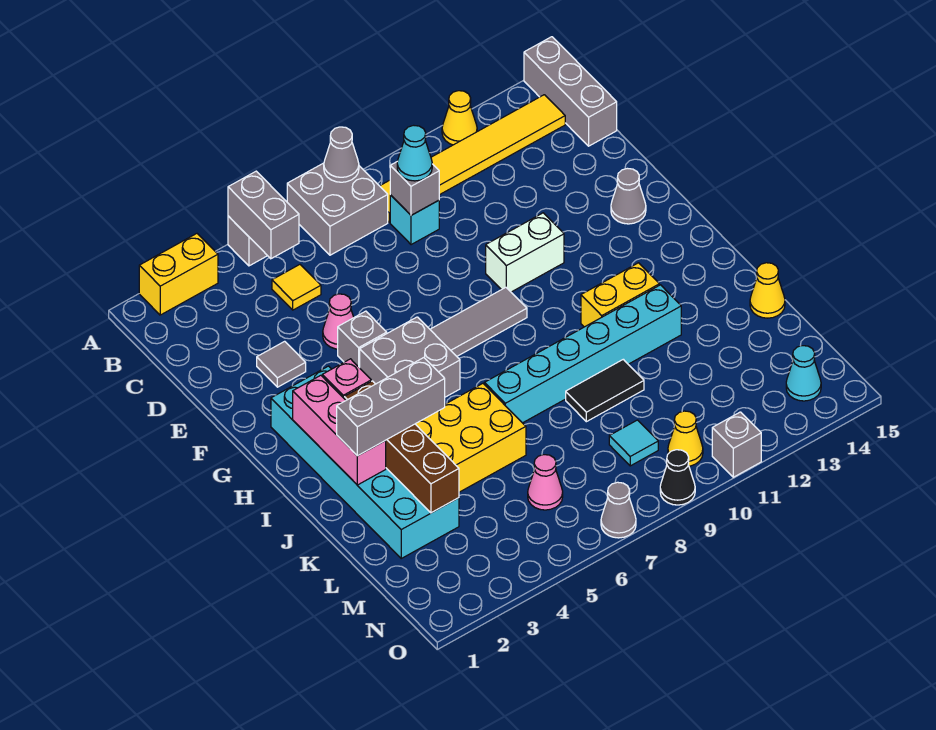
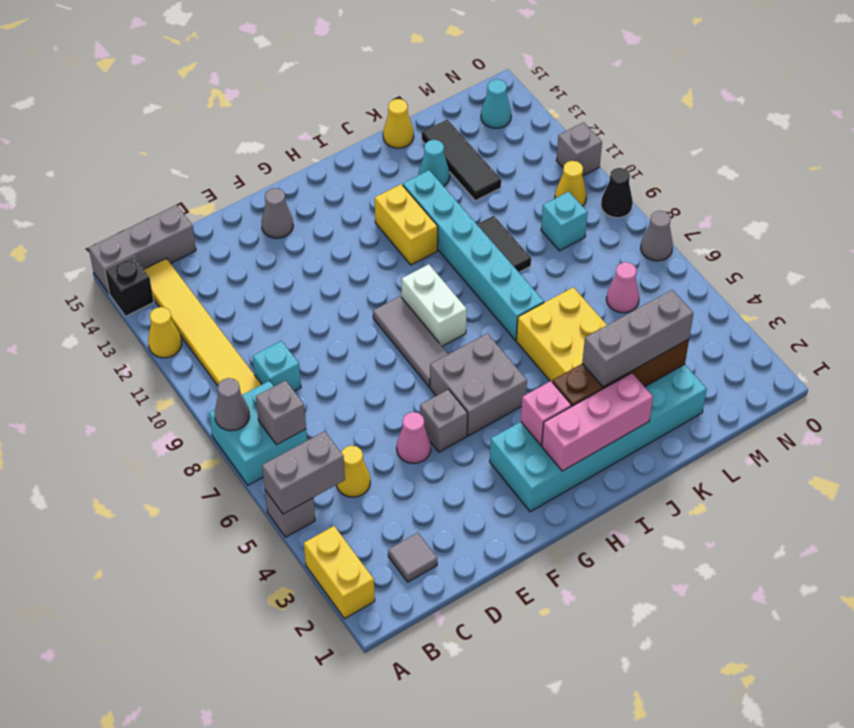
grey brick A7:B8 level 1 -> cyan brick A7:B8 level 1
none -> black brick A14 level 1
yellow tile C5 level 1 -> yellow cone C5 level 1
grey brick C9 level 2 -> grey brick B7 level 2
cyan cone C9 level 3 -> cyan cone K13 level 1
grey tile E3 level 1 -> grey tile C2 level 1
white brick F10:F11 level 1 -> white brick H8:H9 level 1
grey brick J2:J4 level 3 -> grey brick J3:L3 level 3
none -> black tile L12:L14 level 1
cyan tile M9 level 1 -> cyan brick M9 level 1

